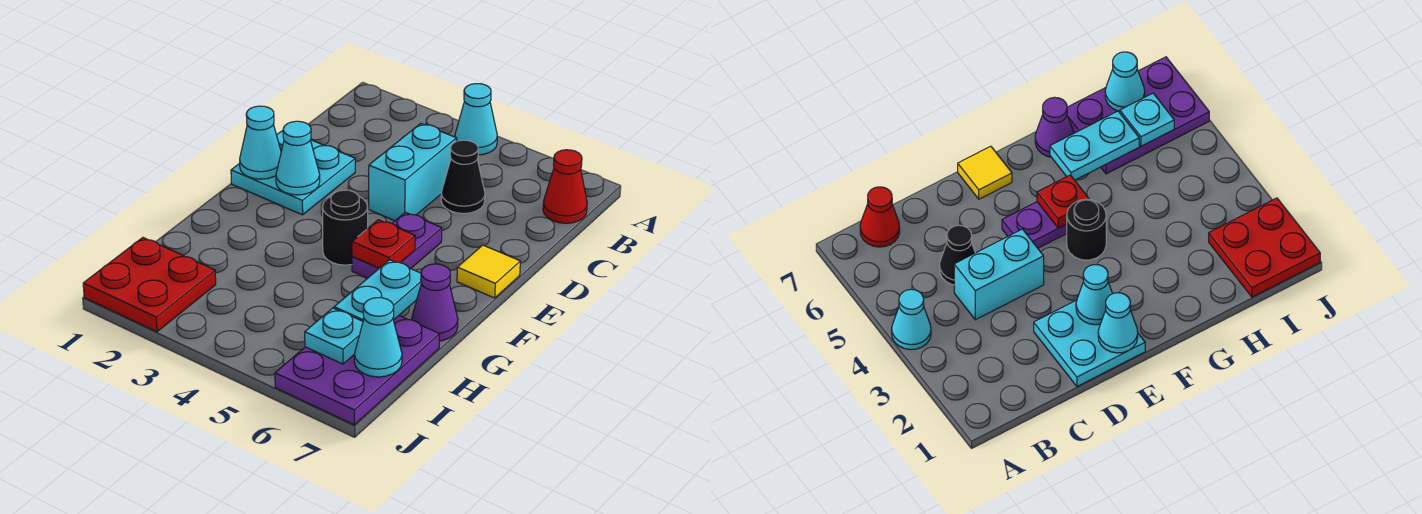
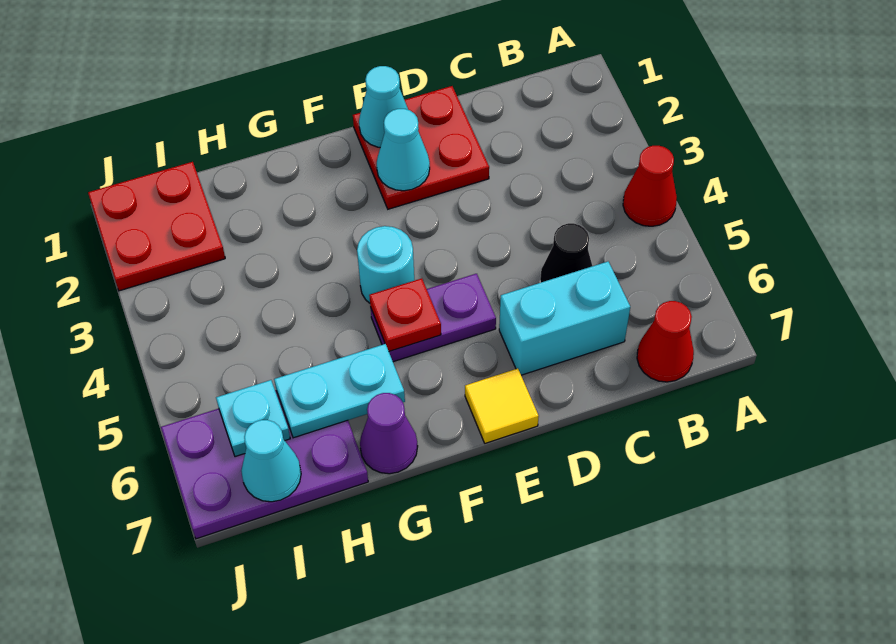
cyan cone A4 level 1 -> red cone A4 level 1
cyan brick C4:D4 level 1 -> cyan brick C6:D6 level 1
cyan plate D1:E2 level 1 -> red plate D1:E2 level 1
black round brick F4 level 1 -> cyan round brick F4 level 1

